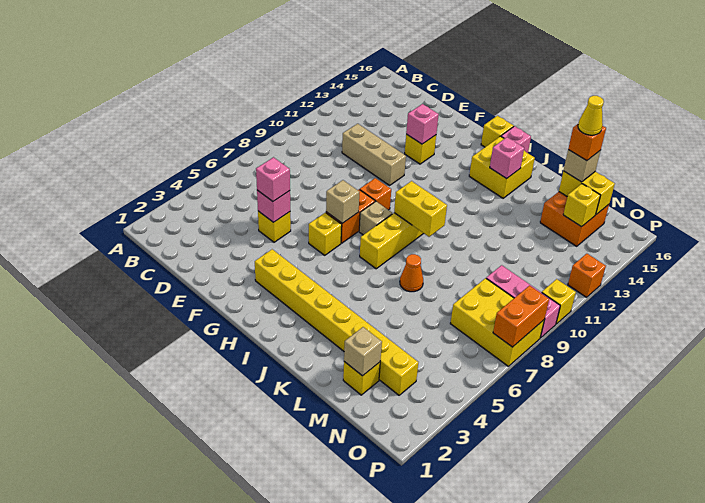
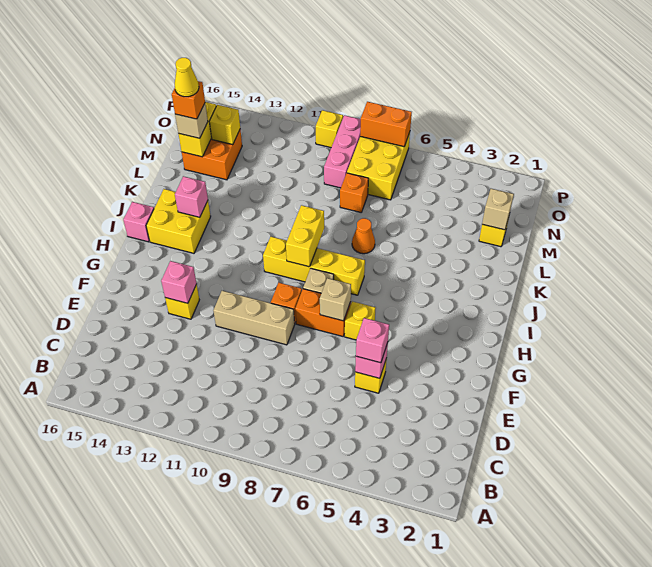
tan brick D11:F11 level 1 -> tan brick F9:F11 level 1
yellow brick G3:N3 level 1 -> none
yellow brick H16 level 1 -> none
orange brick P12 level 1 -> orange brick M8 level 1

